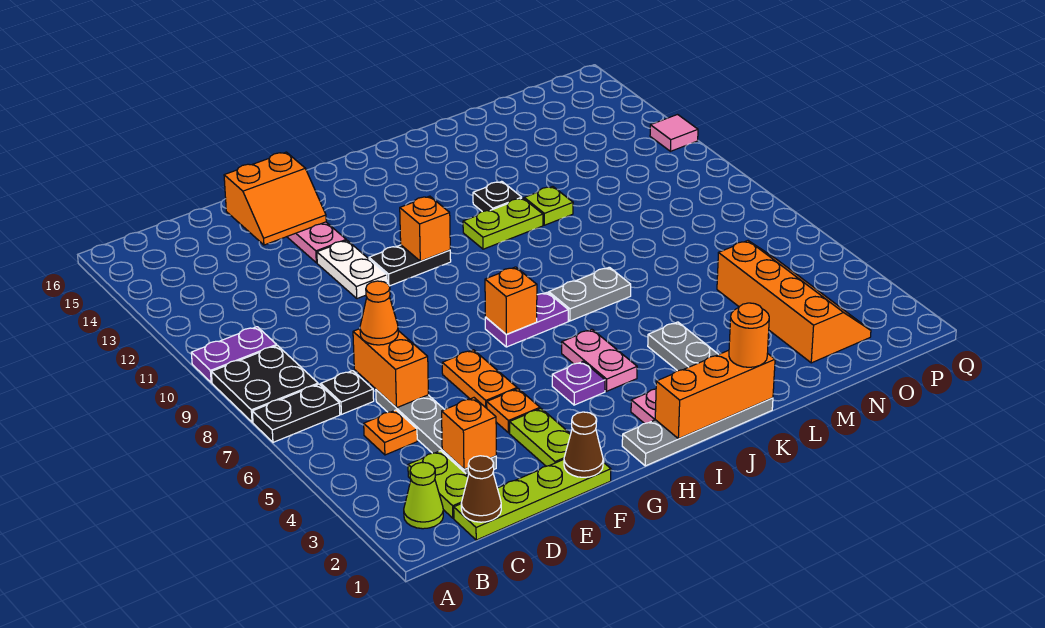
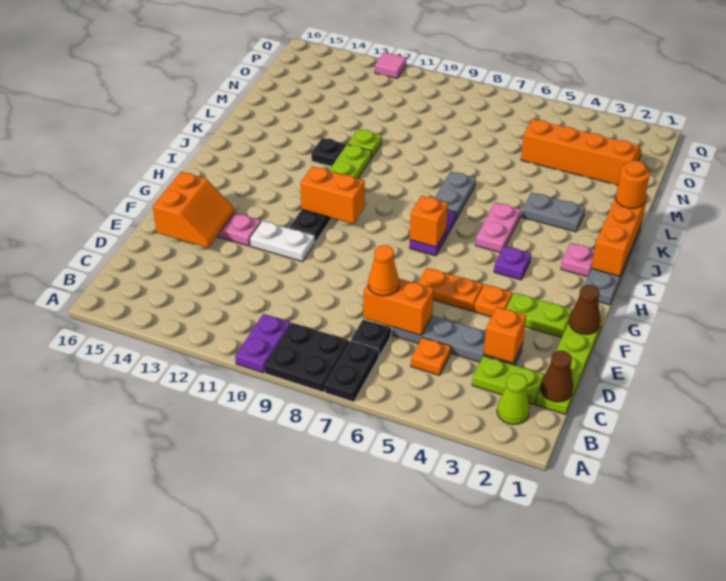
orange brick H11 level 2 -> orange brick H10:H11 level 2
pink plate I4:I5 level 1 -> pink plate I5:J5 level 1

